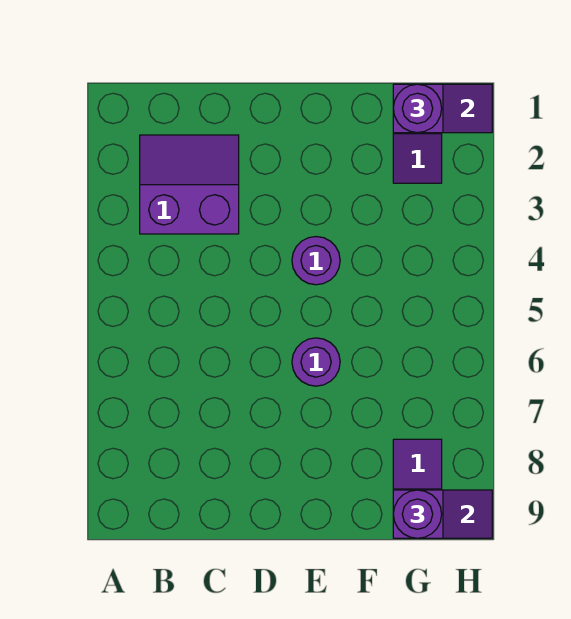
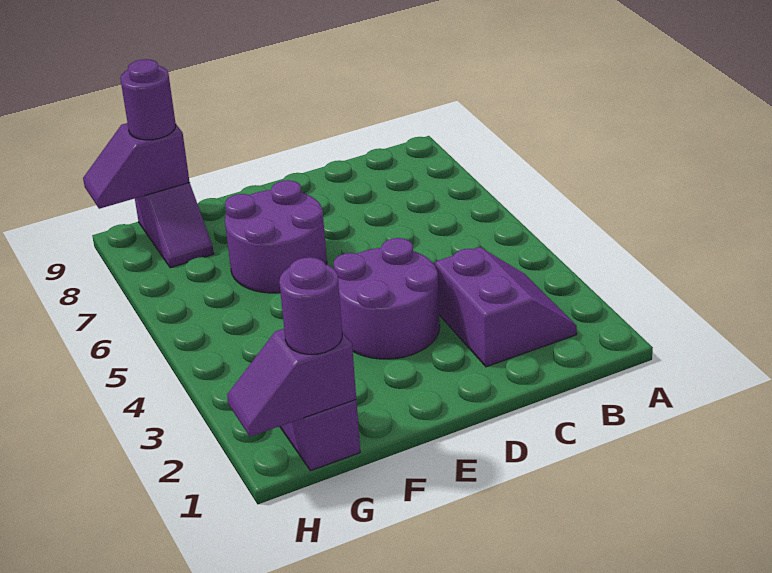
purple slope B2:C3 level 1 top 3 -> purple slope B2:C3 level 1 top C
purple round brick E4 level 1 -> purple round brick D3:E4 level 1
purple round brick E6 level 1 -> purple round brick E6:F7 level 1

